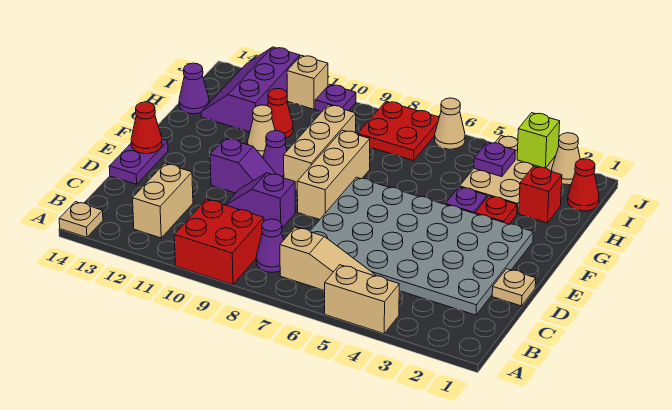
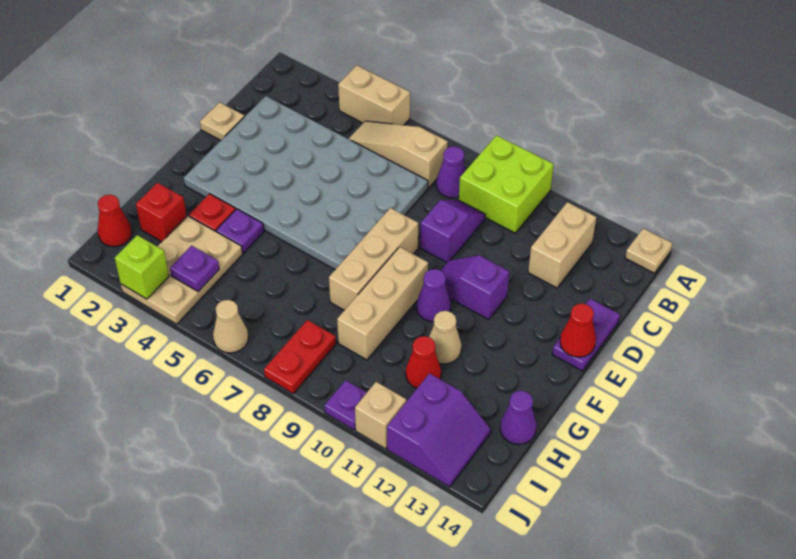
red brick A9:B10 level 1 -> lime brick A9:B10 level 1
purple slope D9:D10 level 1 top 9 -> purple slope C9:D9 level 1 top D
purple slope H12:J13 level 1 top 12 -> purple slope I12:J13 level 1 top 12
red plate I7:J8 level 1 -> red plate I8:J8 level 1
tan cone J2 level 1 -> none

